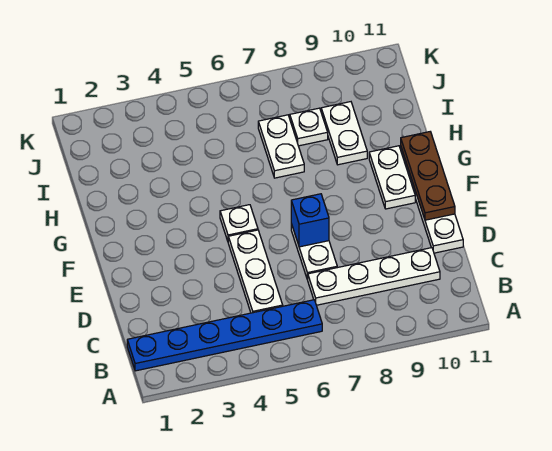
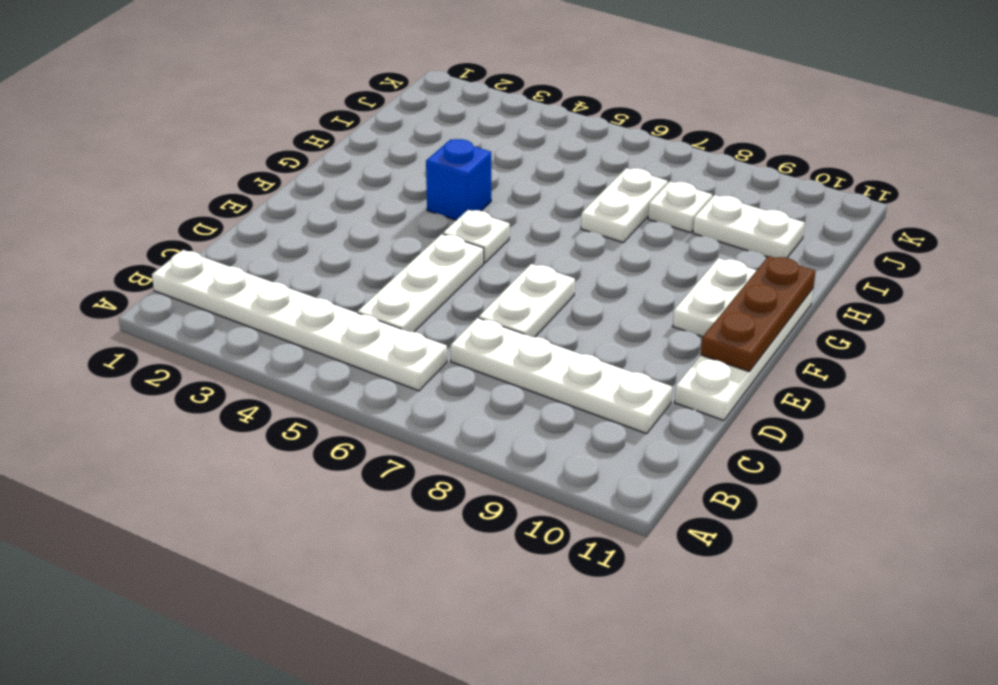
blue plate B1:B6 level 1 -> white plate B1:B6 level 1
blue brick E7 level 2 -> blue brick G4 level 1
white plate H9:I9 level 1 -> white plate I9:I10 level 1

